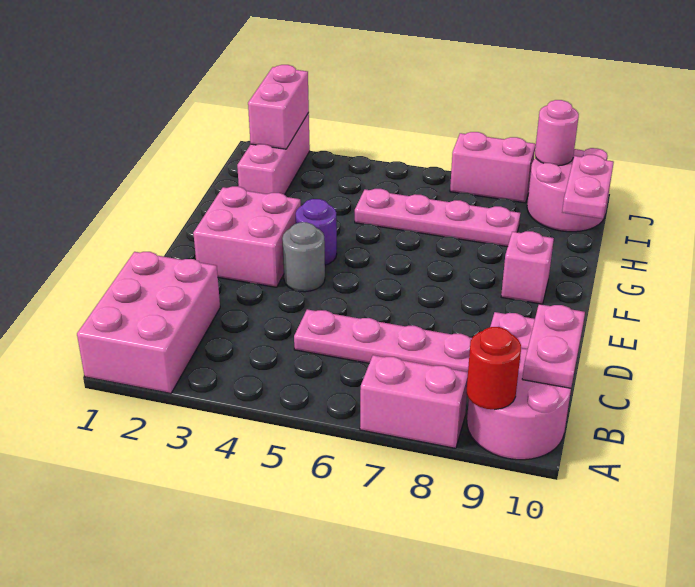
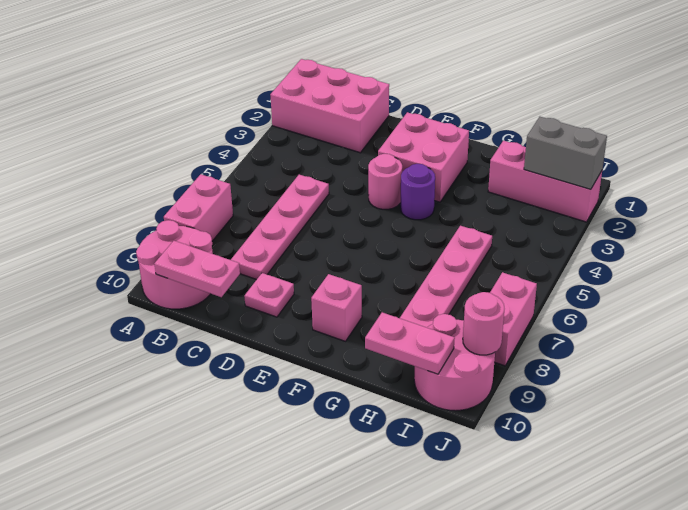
red round brick A9 level 2 -> none
grey round brick E4 level 1 -> pink round brick E4 level 1
pink brick I2:J2 level 2 -> grey brick I2:J2 level 2

